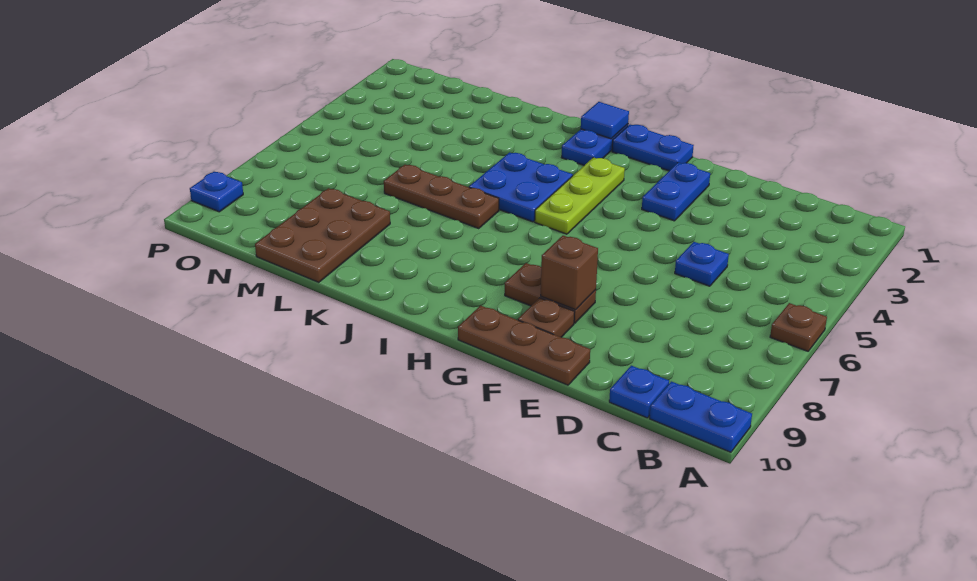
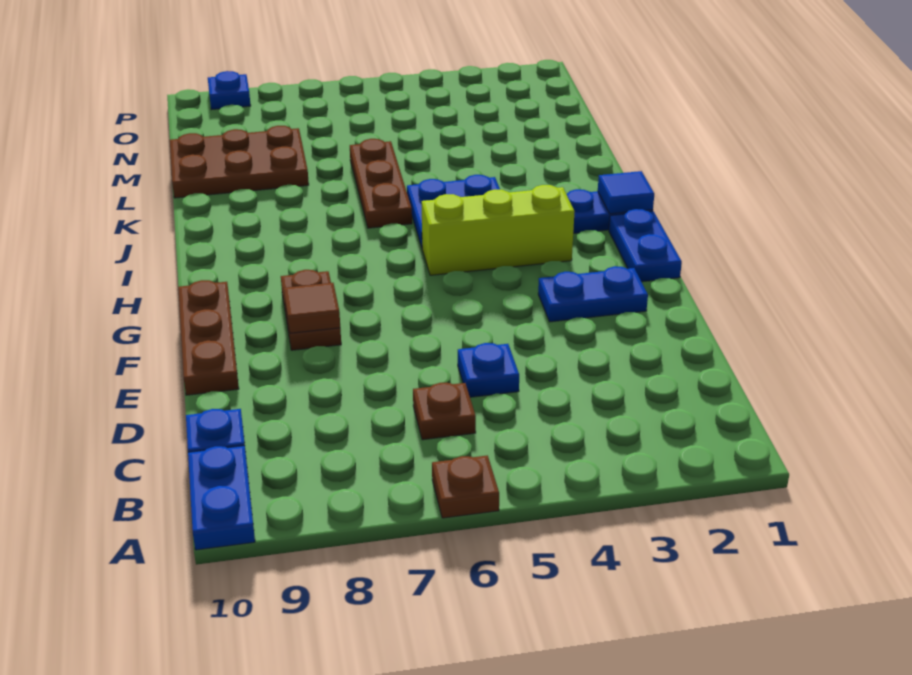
brown brick F8 level 2 -> brown tile F8 level 2
brown plate F9 level 1 -> brown plate C6 level 1
lime plate H3:H5 level 1 -> lime brick H3:H5 level 1

